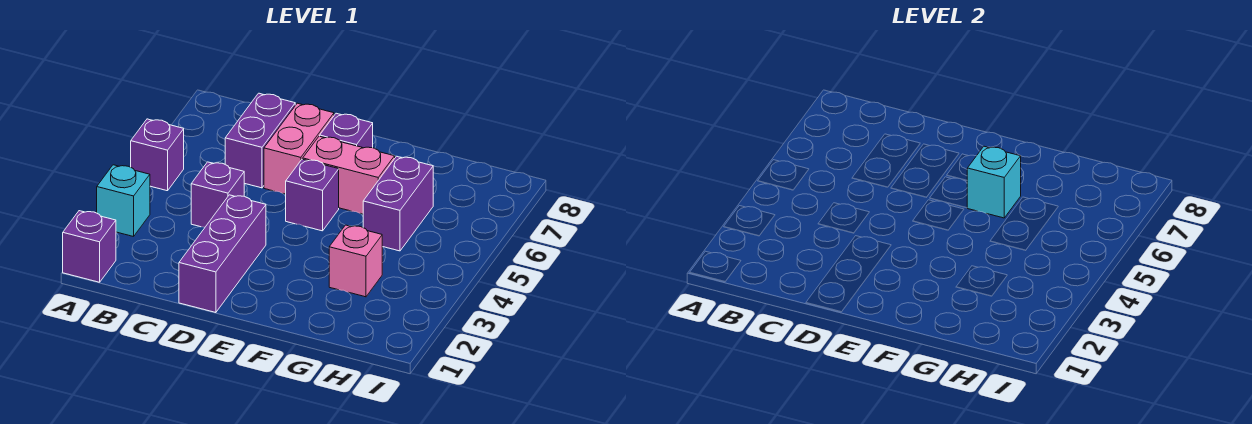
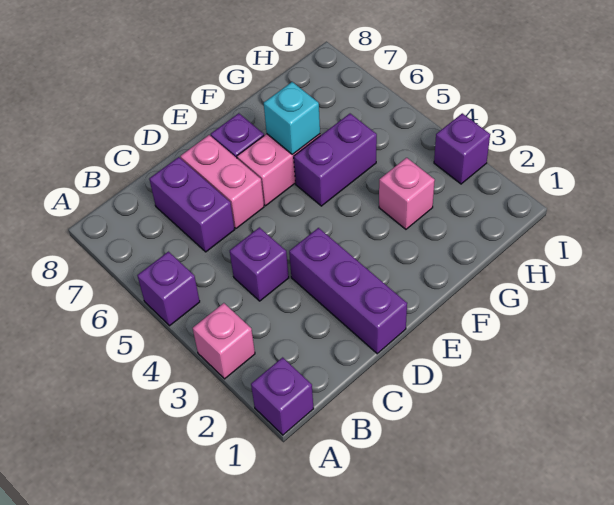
cyan brick A3 level 1 -> pink brick A3 level 1
purple brick E5 level 1 -> purple brick I3 level 1
purple brick G5:G6 level 1 -> purple brick F5:G5 level 1

